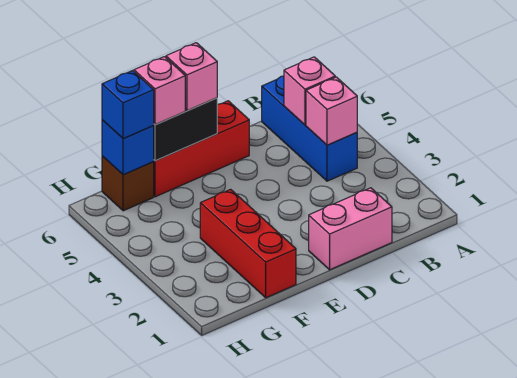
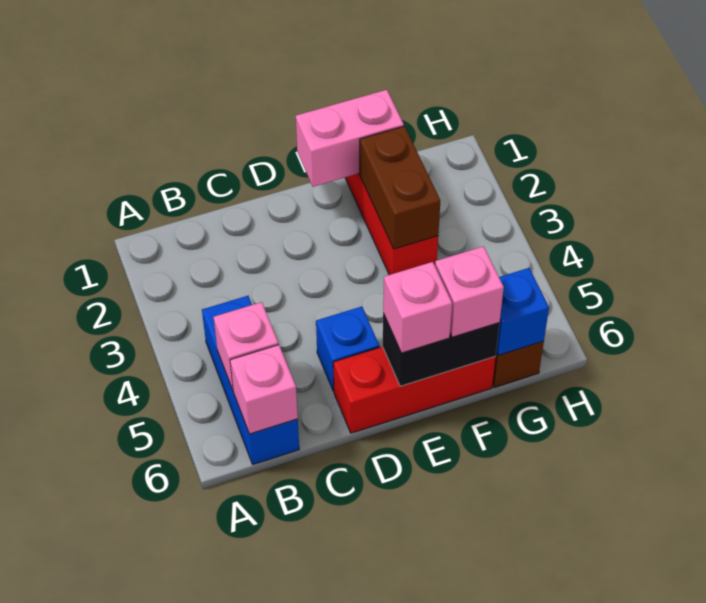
pink brick B4 level 2 -> pink brick B6 level 2
pink brick C1:D1 level 1 -> pink brick E1:F1 level 2
none -> brown brick F2:F3 level 2
blue brick G6 level 3 -> blue brick D5 level 1

